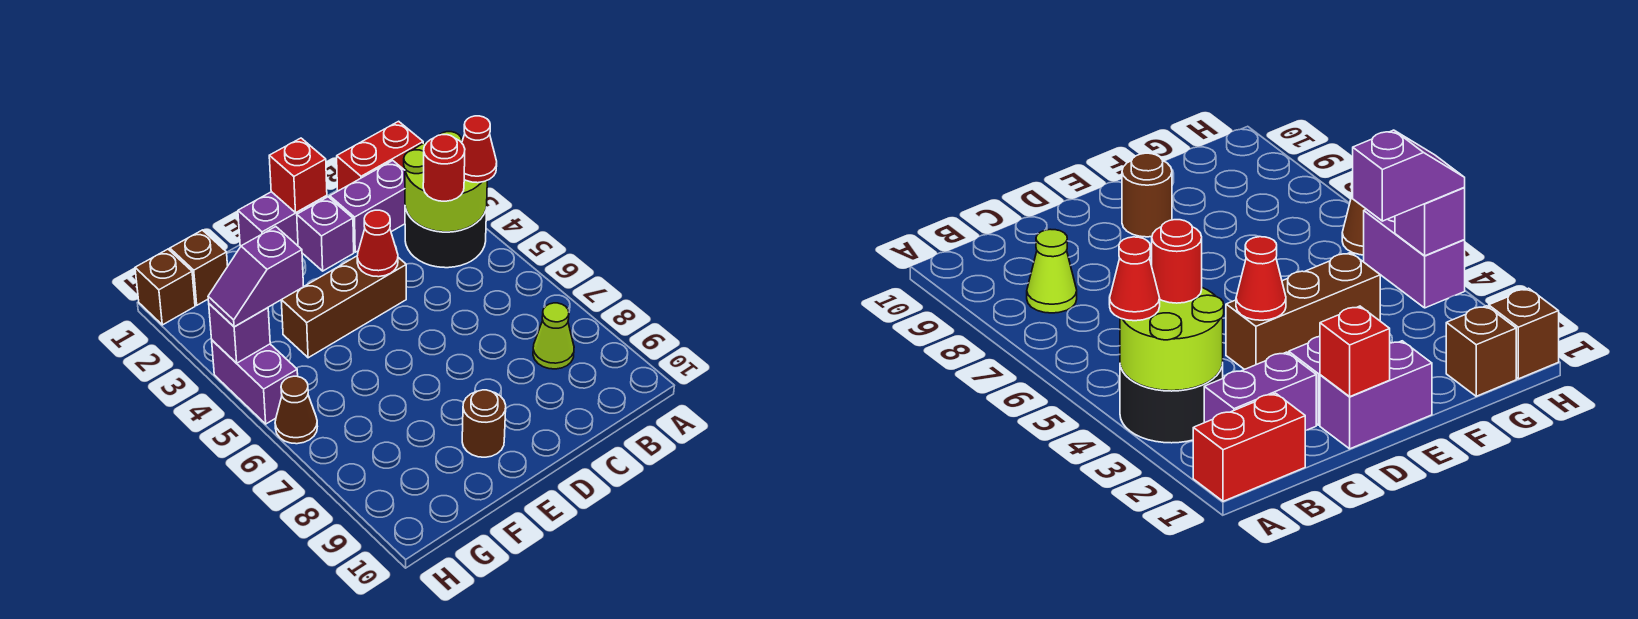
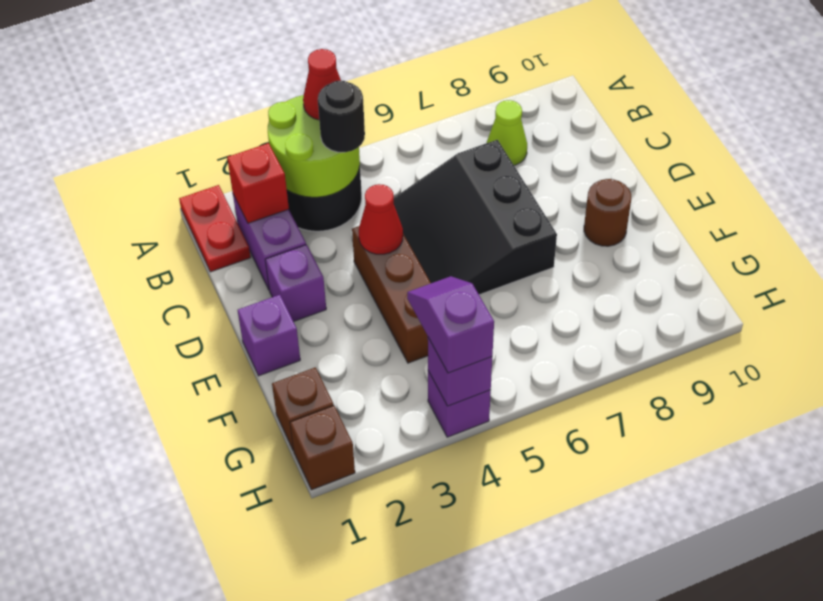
red brick A1:B1 level 1 -> red plate A1:B1 level 1
red round brick B4 level 3 -> black round brick B4 level 3
none -> black slope C5:E7 level 1 top 7
purple brick D1:E1 level 1 -> purple brick E1 level 1
red brick D1 level 2 -> red brick B2 level 2
purple slope G4:H4 level 3 top G -> purple slope G4:H4 level 3 top H
purple brick H4:H5 level 1 -> purple brick H4 level 1
brown cone H6 level 1 -> none

